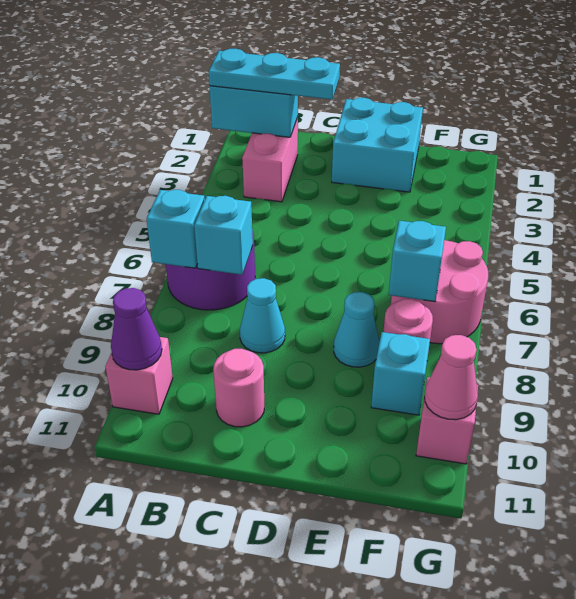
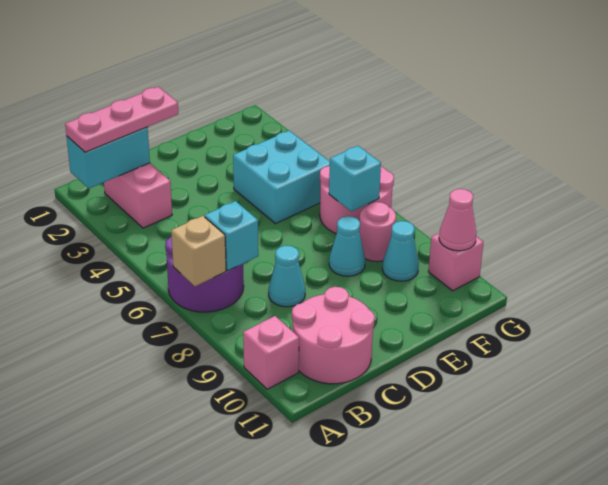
cyan plate A2:C2 level 3 -> pink plate A2:C2 level 3
cyan brick A7 level 2 -> tan brick A7 level 2
purple cone A10 level 2 -> none
pink round brick C10 level 1 -> pink round brick B10:C11 level 1
cyan brick D1:E2 level 1 -> cyan brick E4:F5 level 1
cyan brick F9 level 1 -> cyan cone F9 level 1

